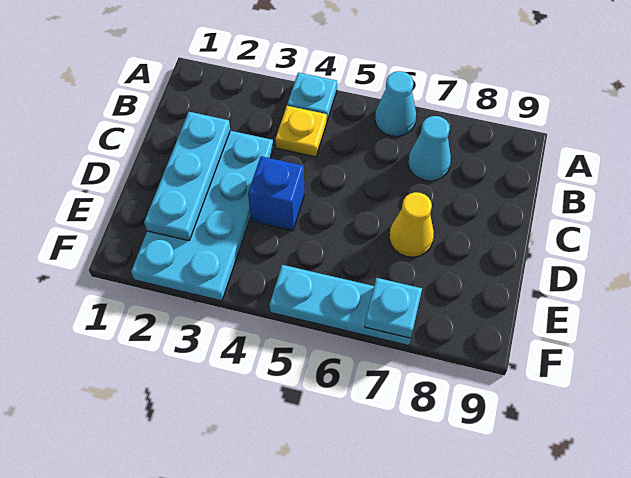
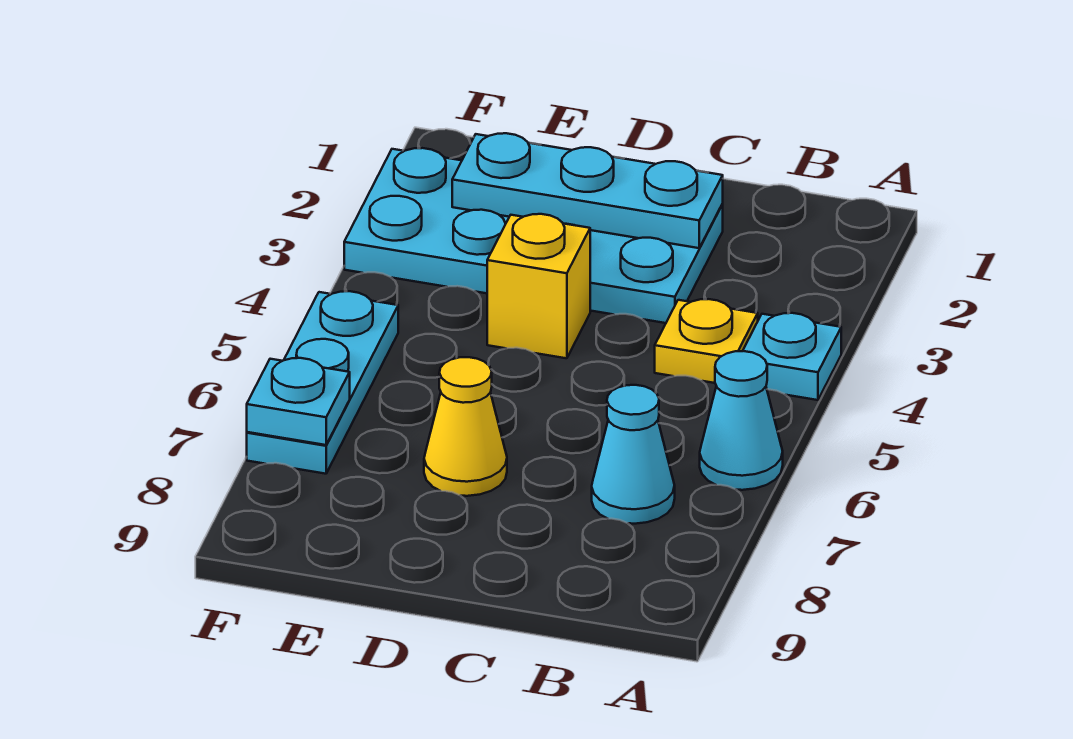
blue brick D4 level 1 -> yellow brick D4 level 1

